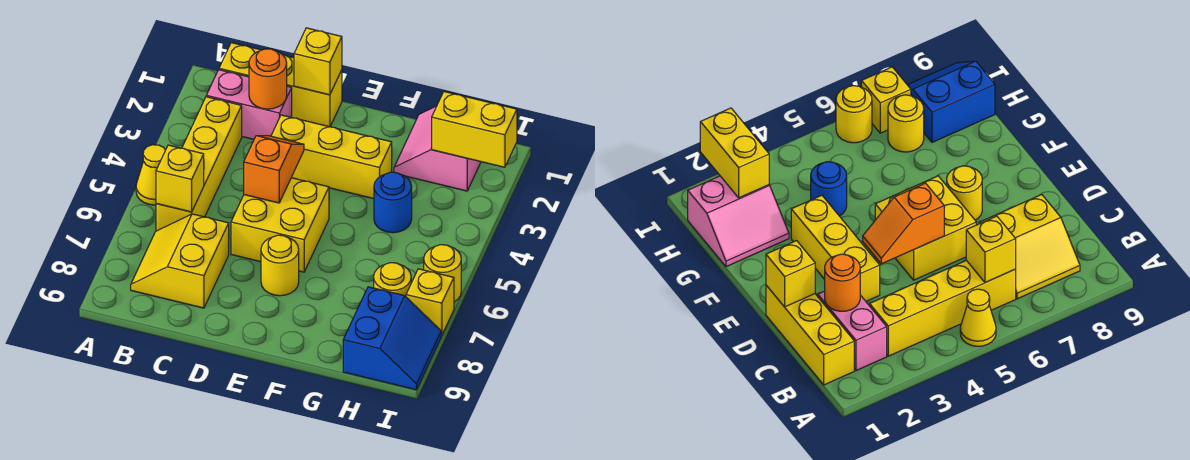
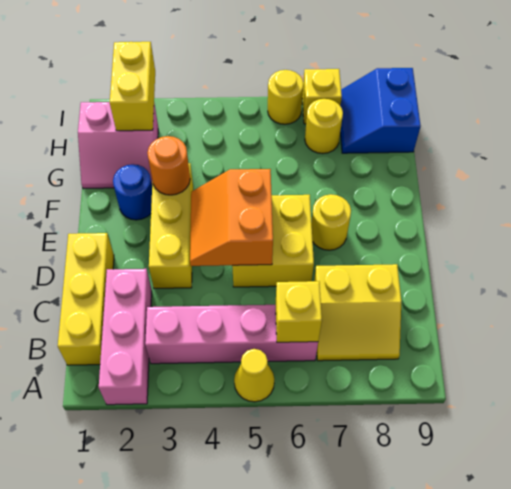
pink brick B2:C2 level 1 -> pink brick A2:C2 level 1
yellow brick B3:B6 level 1 -> pink brick B3:B6 level 1
orange round brick C2 level 2 -> orange round brick F3 level 2
yellow brick D1 level 2 -> none
orange slope D4:D5 level 2 top 5 -> orange slope D4:E5 level 2 top 5
blue round brick G4 level 1 -> blue round brick F2 level 1
blue slope H8:I9 level 1 top H -> blue slope H8:I9 level 1 top 9

